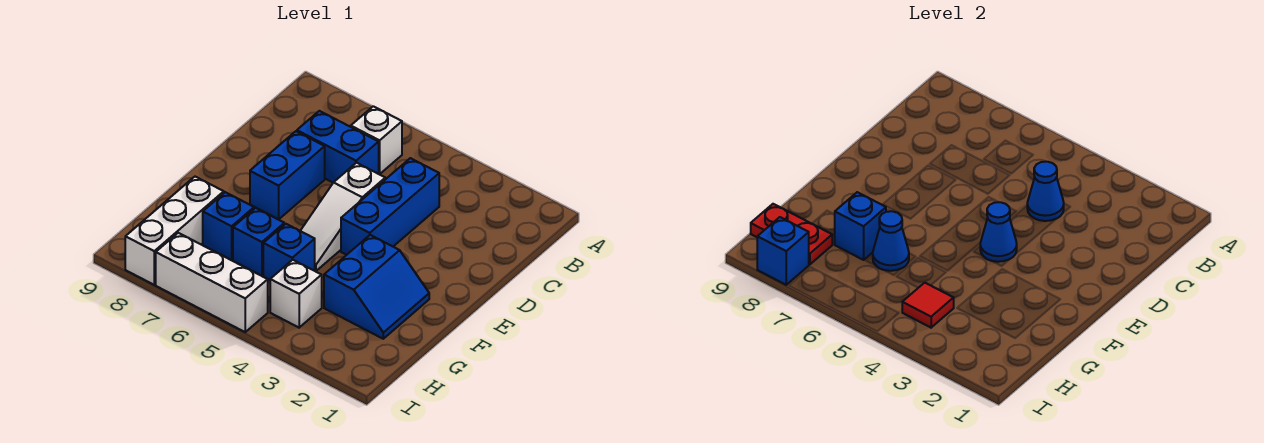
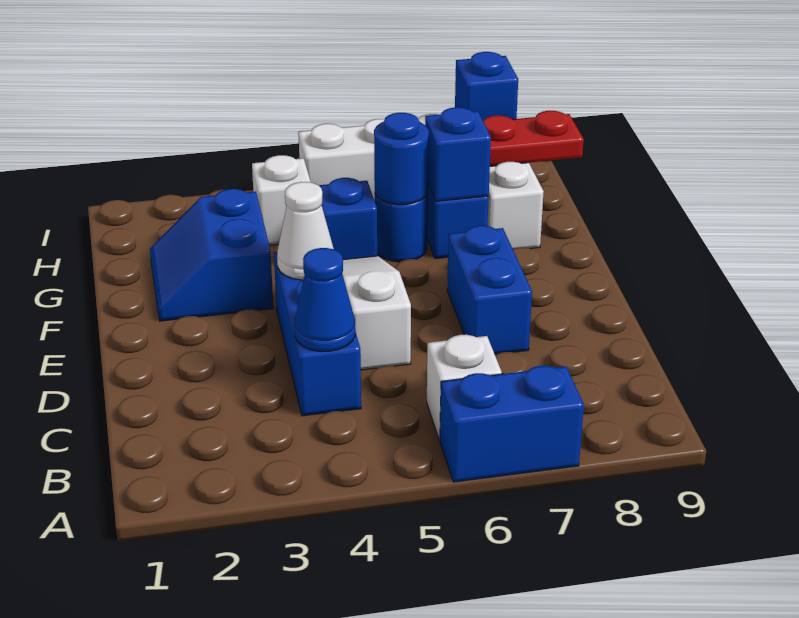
blue brick C6:C7 level 1 -> blue brick A6:A7 level 1
blue cone E4 level 2 -> white cone E4 level 2
blue brick G6 level 1 -> blue round brick G6 level 1
blue cone G6 level 2 -> blue round brick G6 level 2
red tile H4 level 2 -> none

